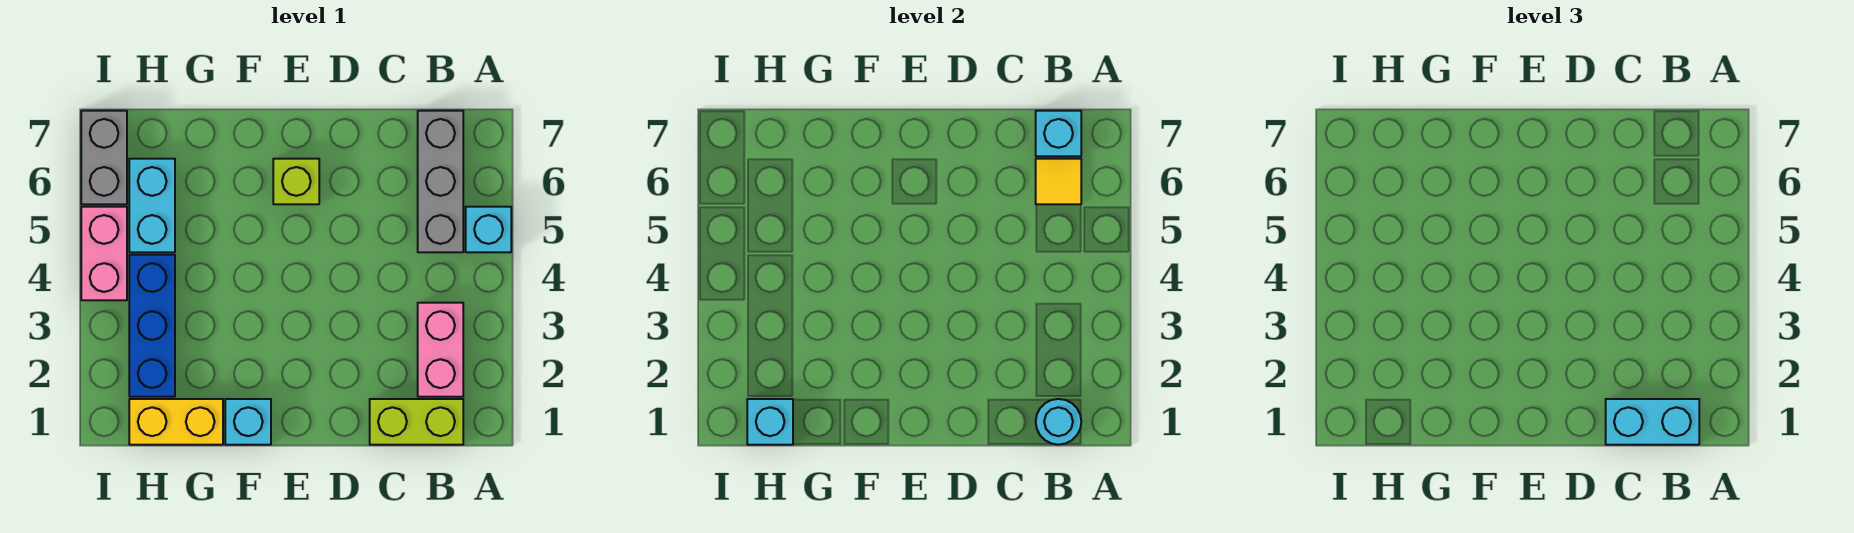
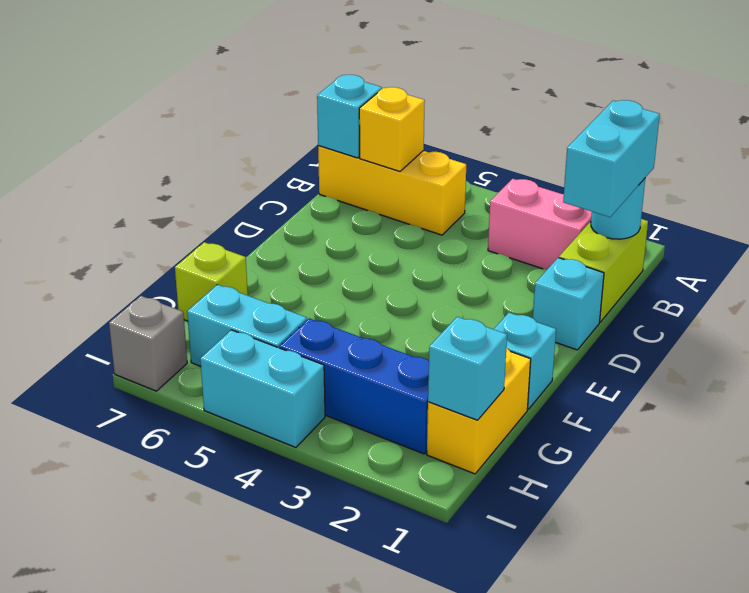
cyan brick A5 level 1 -> cyan brick D1 level 1
grey brick B5:B7 level 1 -> yellow brick B5:B7 level 1
yellow tile B6 level 2 -> yellow brick B6 level 2
lime brick E6 level 1 -> lime brick G7 level 1
pink brick I4:I5 level 1 -> cyan brick I4:I5 level 1
grey brick I6:I7 level 1 -> grey brick I7 level 1

